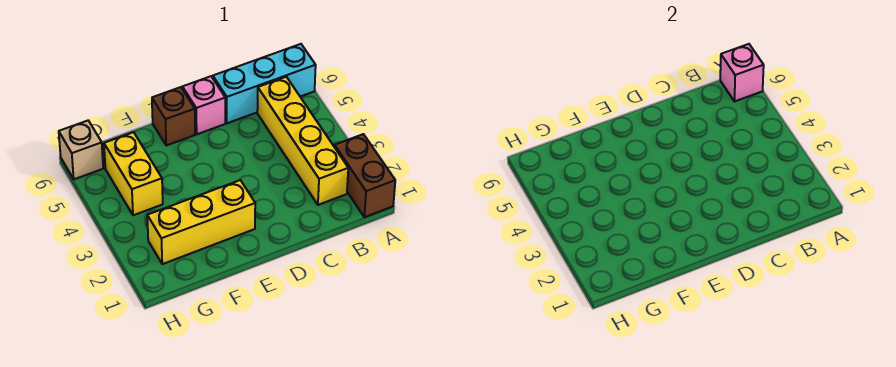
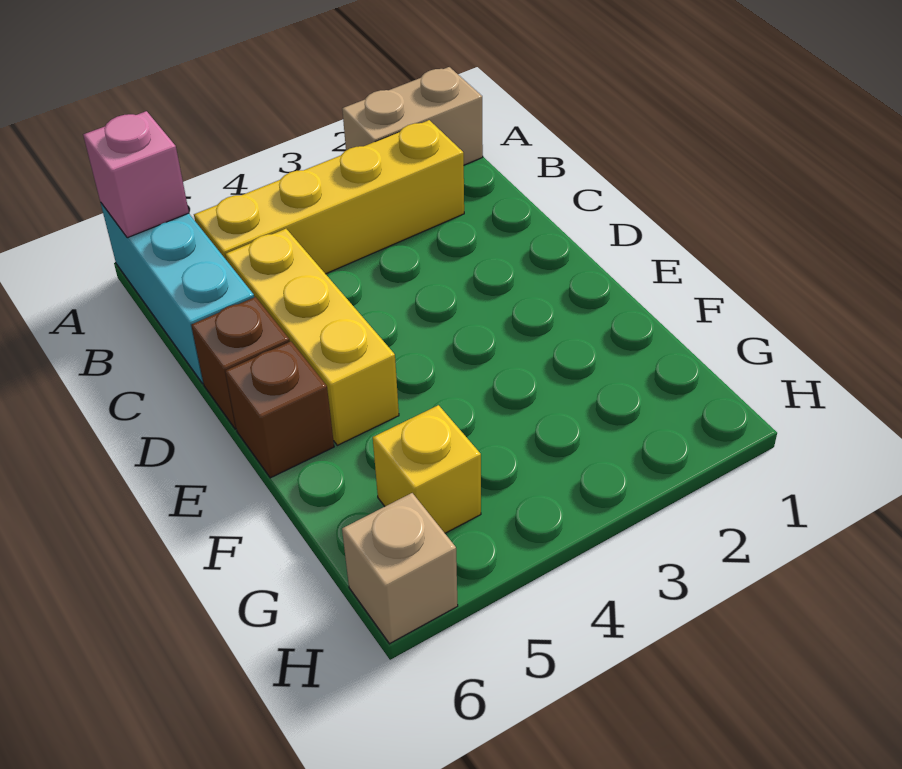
brown brick A1:A2 level 1 -> tan brick A1:A2 level 1
pink brick D6 level 1 -> brown brick D6 level 1
yellow brick E2:G2 level 1 -> yellow brick C5:E5 level 1
yellow brick G4:G5 level 1 -> yellow brick G5 level 1

